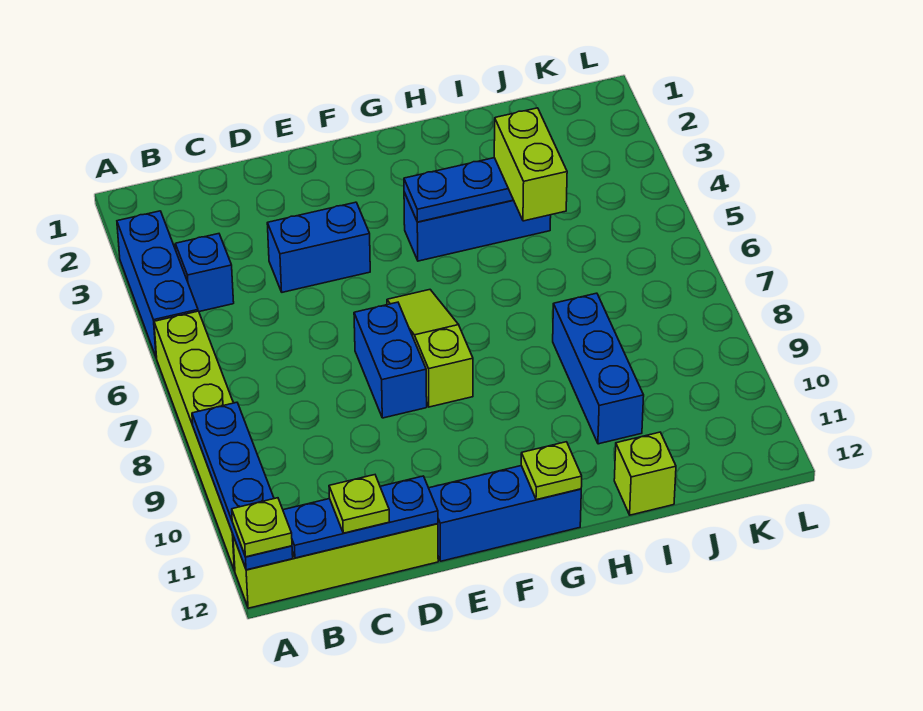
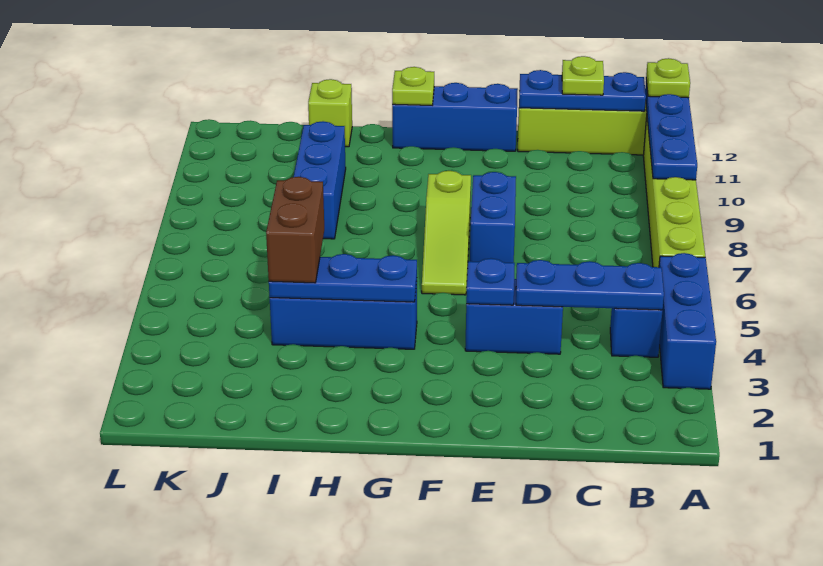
none -> blue plate B4:D4 level 2
none -> blue plate E4 level 2
lime brick I4:I5 level 3 -> brown brick I4:I5 level 3

